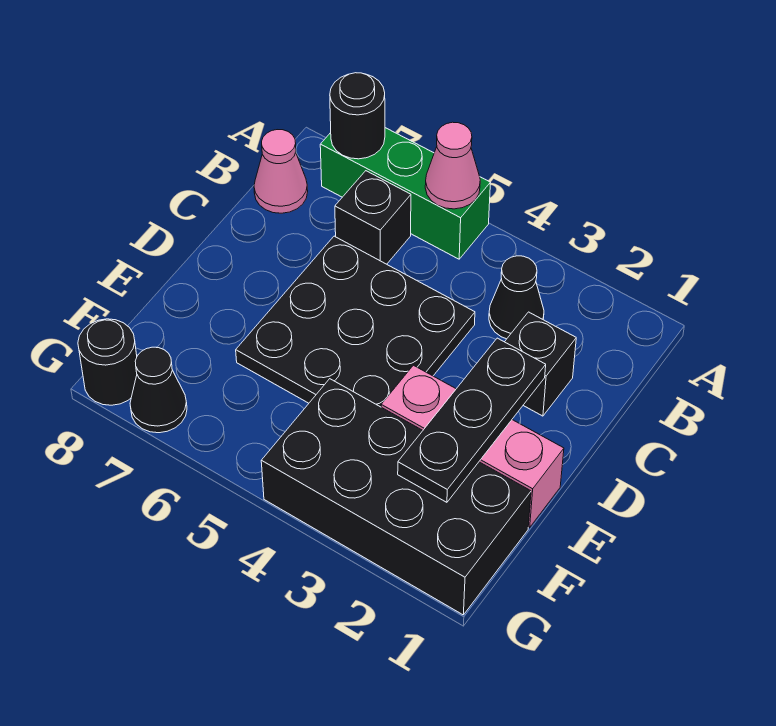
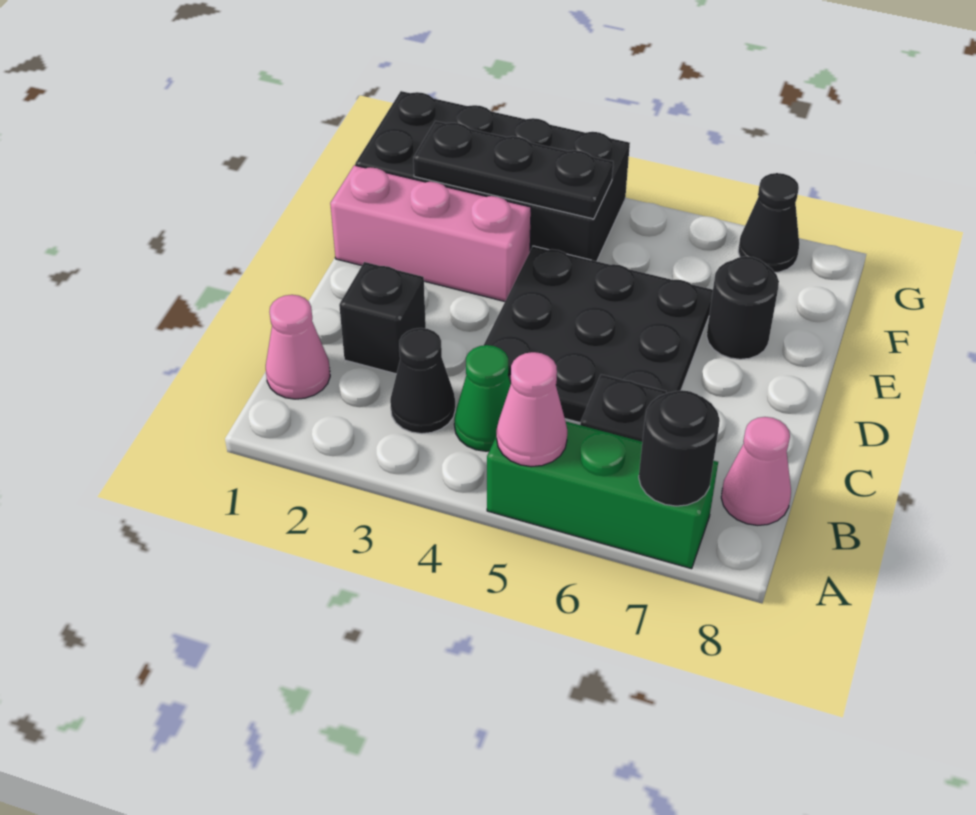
none -> pink cone B1 level 1
none -> green cone B4 level 1
black plate D2:F2 level 2 -> black plate F2:F4 level 2
black round brick G8 level 1 -> black round brick E7 level 1

